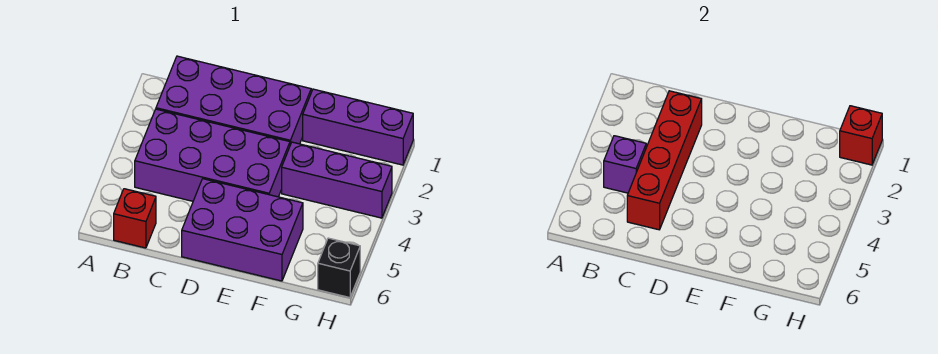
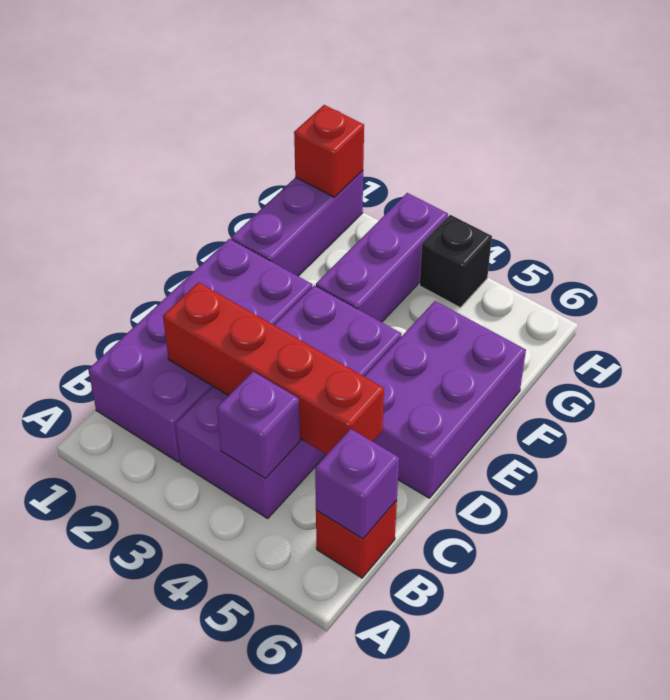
none -> purple brick B6 level 2
black brick H6 level 1 -> black brick H4 level 1

